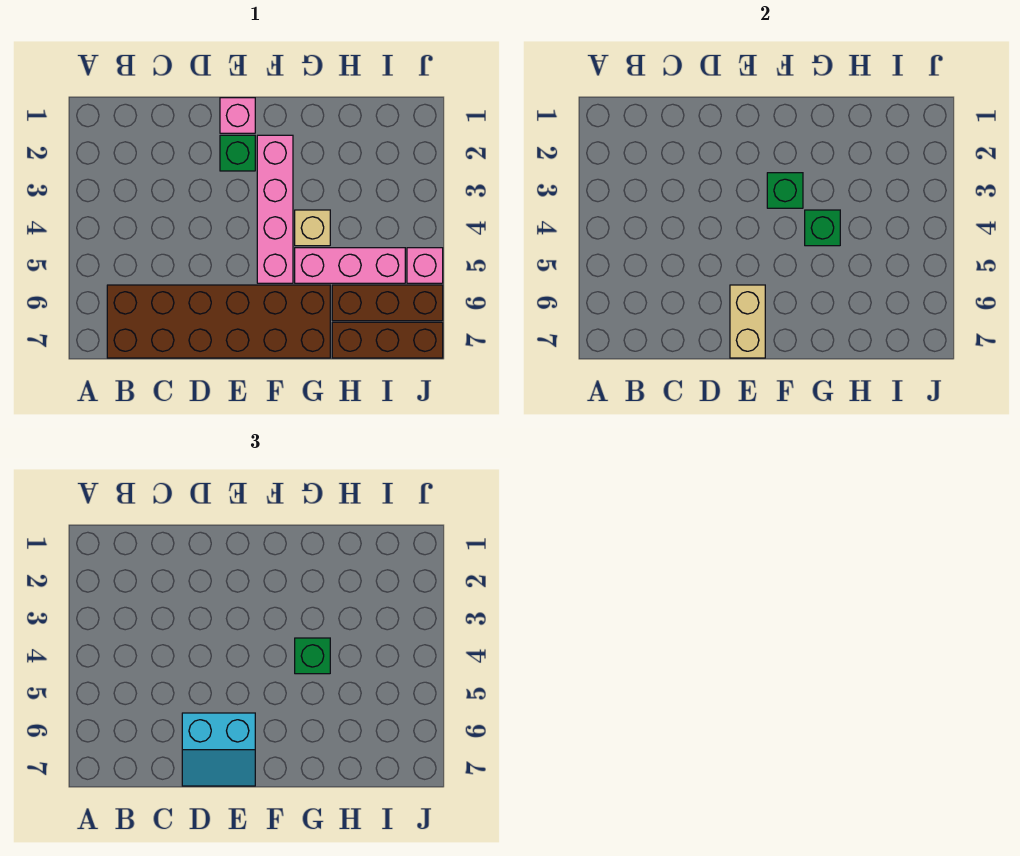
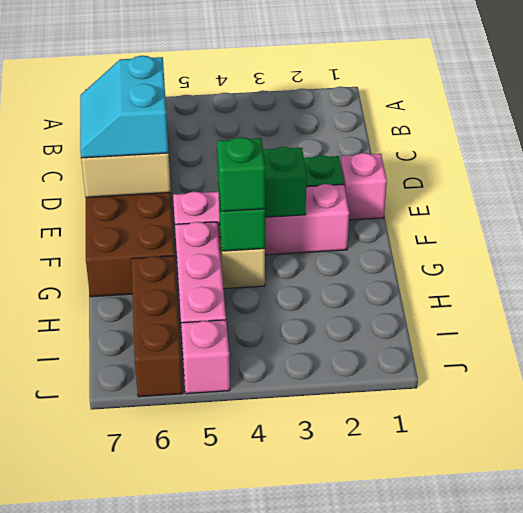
brown brick H7:J7 level 1 -> none

